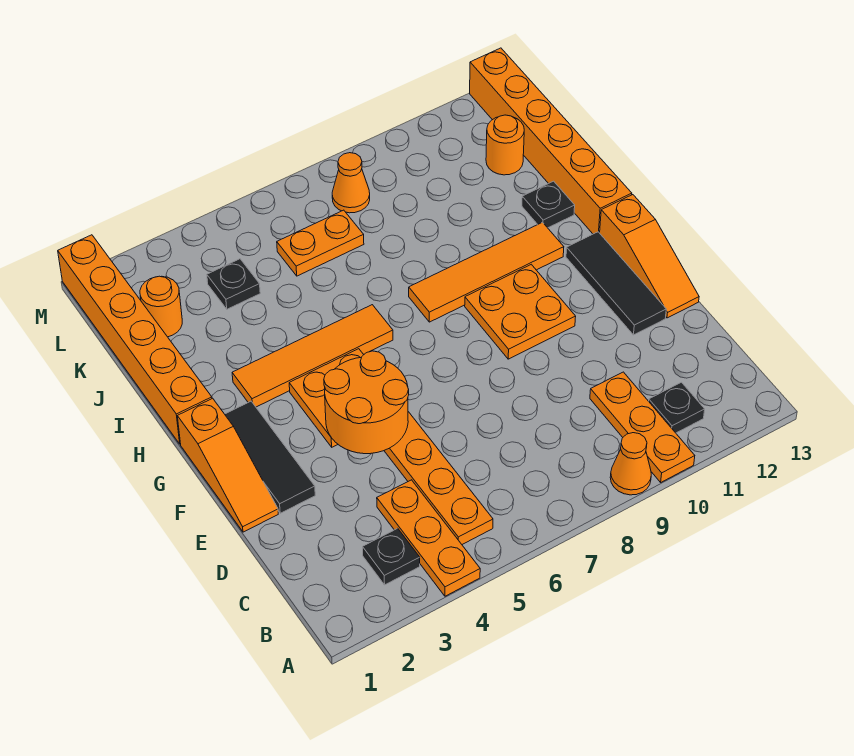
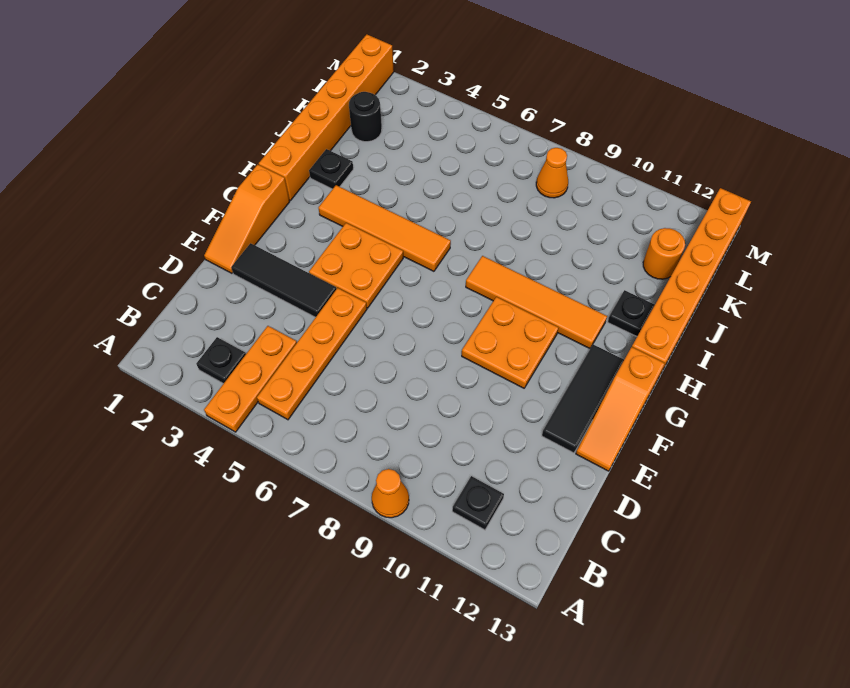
orange plate A10:C10 level 1 -> none
black tile E2:G2 level 1 -> black tile E2:E4 level 1
orange round brick E4:F5 level 2 -> none
orange round brick K2 level 1 -> black round brick K2 level 1
black plate K4 level 1 -> black plate I2 level 1
orange plate K6:K7 level 1 -> none

